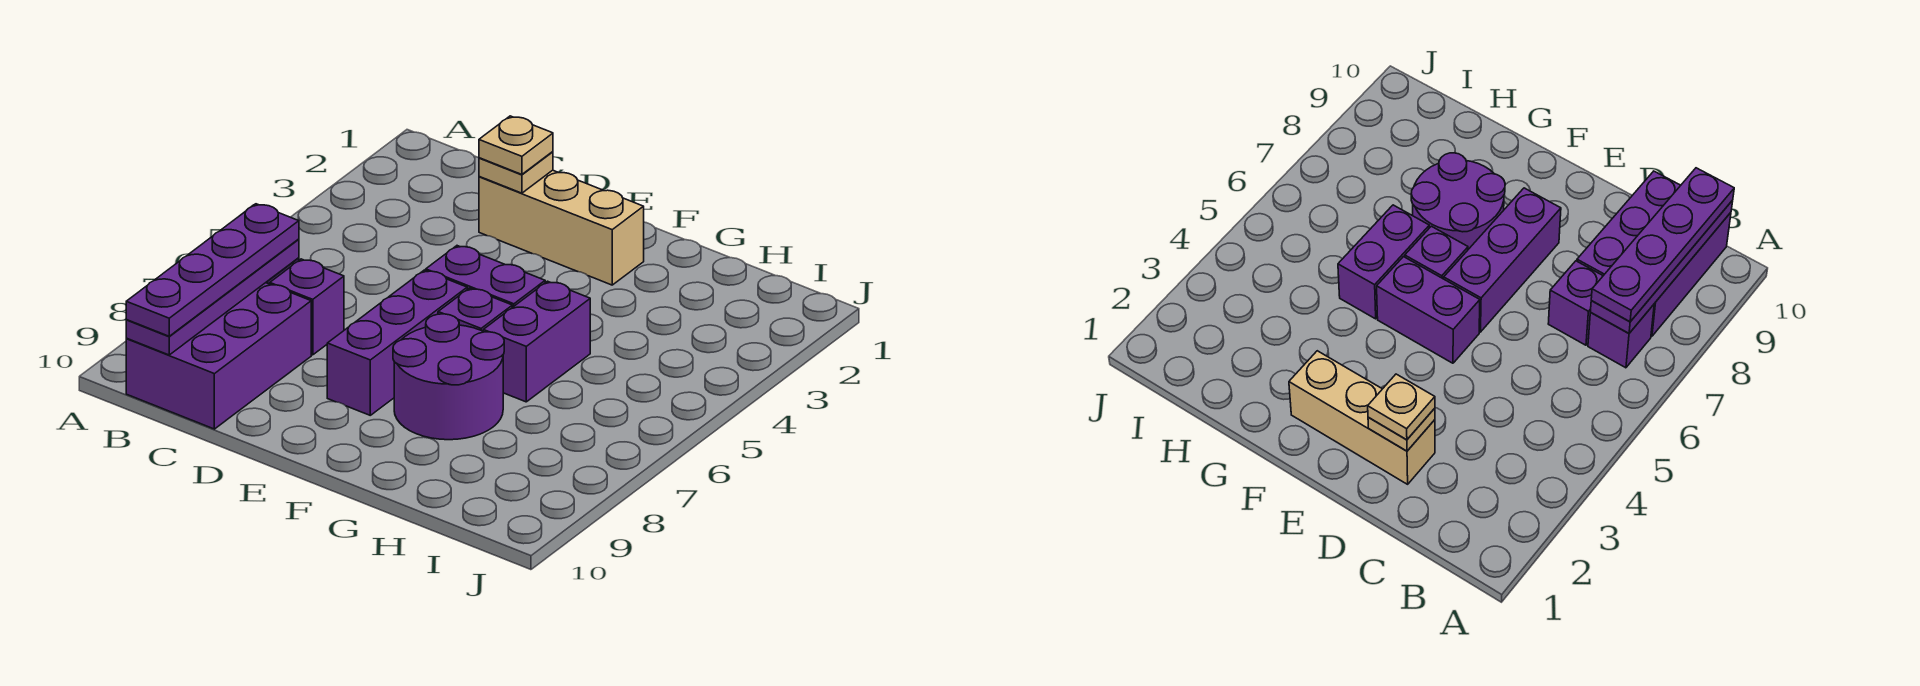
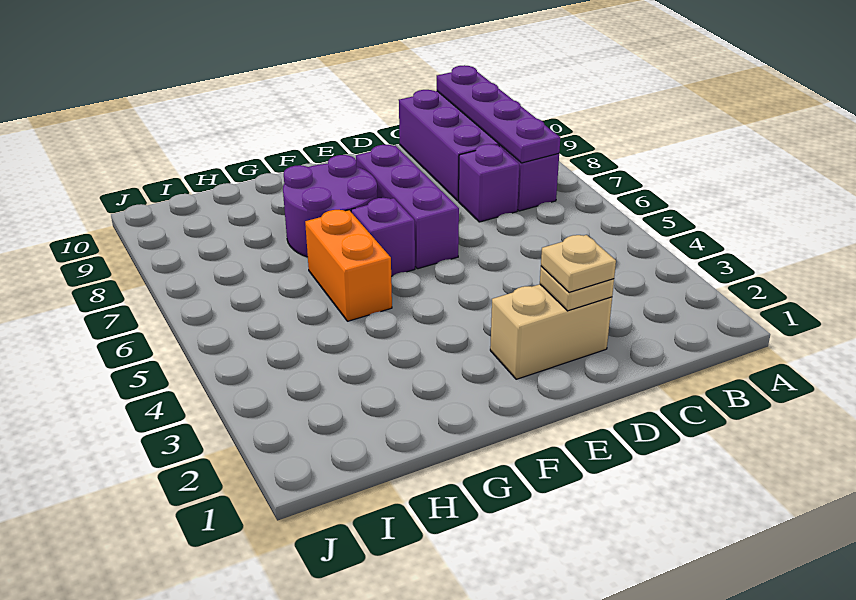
purple plate B7:B10 level 3 -> none
tan brick D2:F2 level 1 -> tan brick D2:E2 level 1
purple brick E5:F5 level 1 -> none
purple brick G5:G6 level 1 -> orange brick G5:G6 level 1

